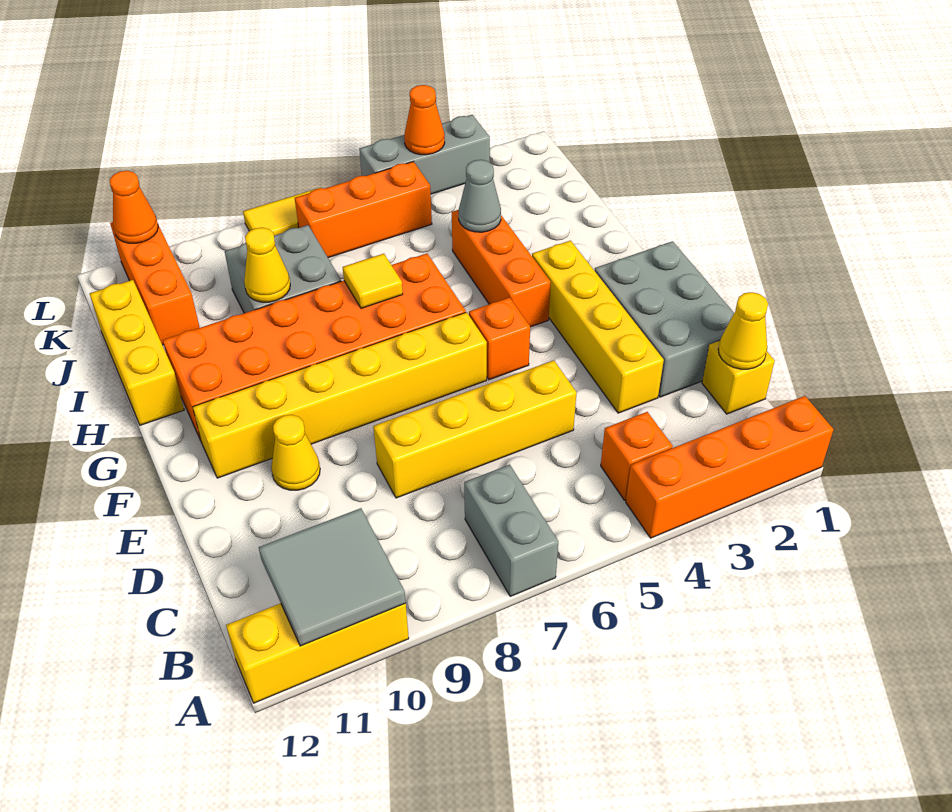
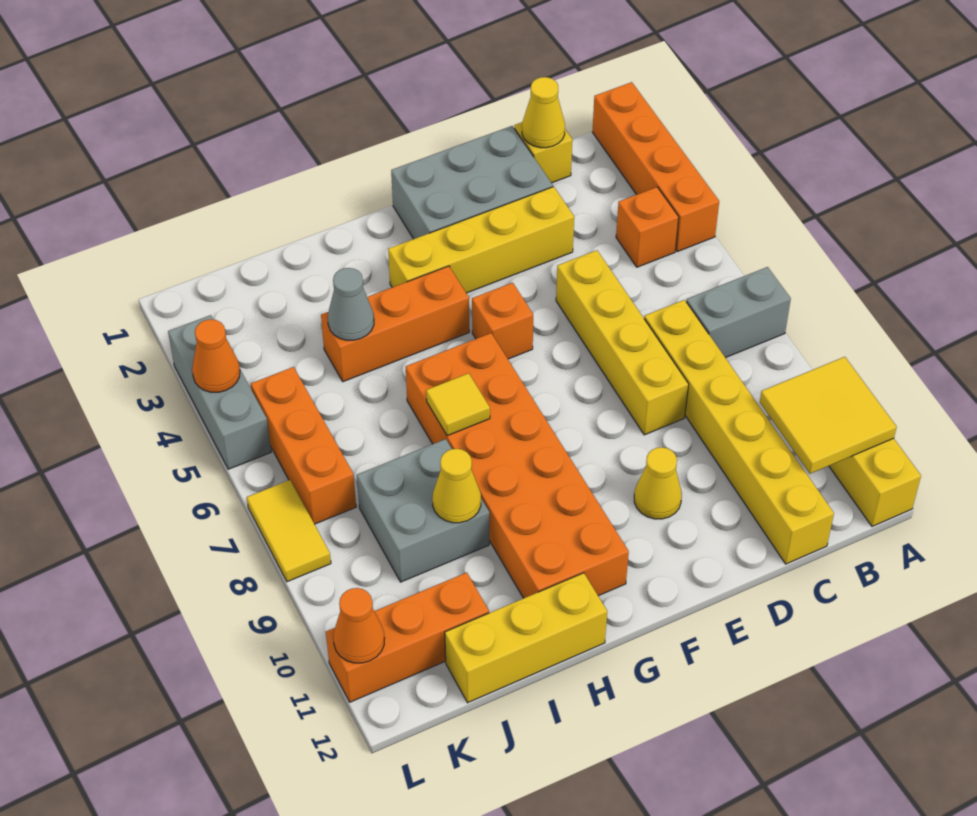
grey tile A10:B11 level 2 -> yellow tile A10:B11 level 2
yellow brick F6:F11 level 1 -> yellow brick C7:C12 level 1

